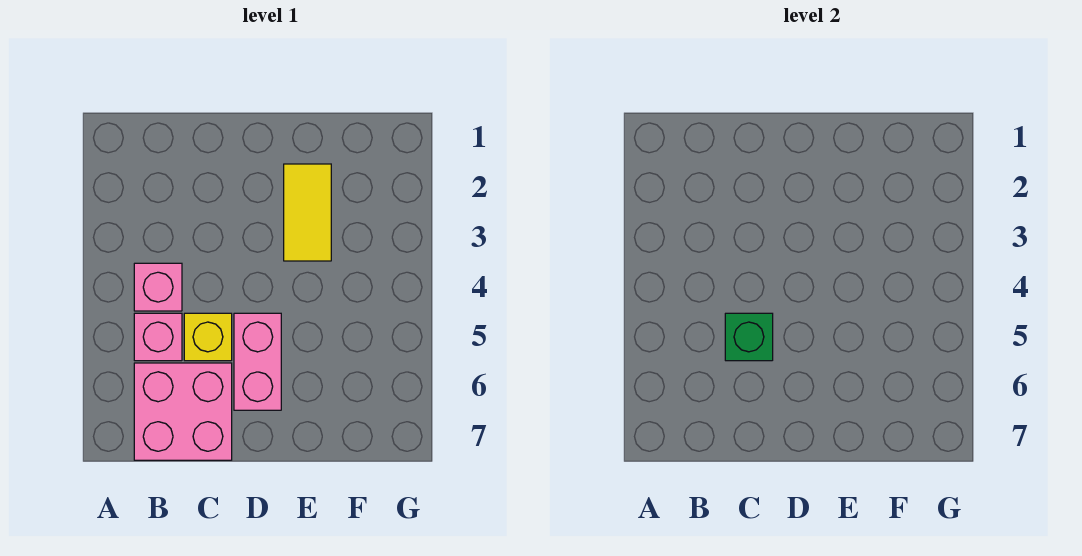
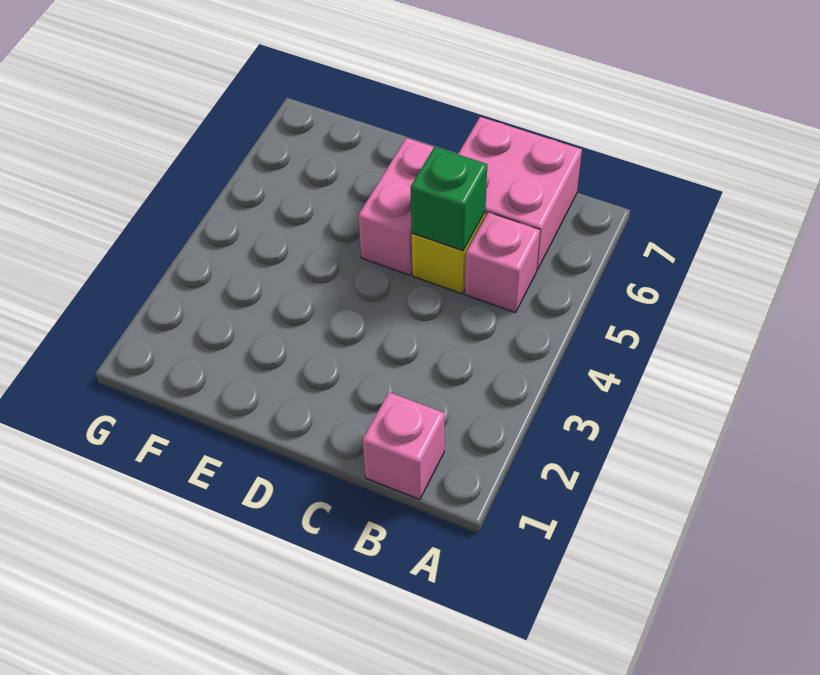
pink brick B4 level 1 -> pink brick B1 level 1
yellow tile E2:E3 level 1 -> none

